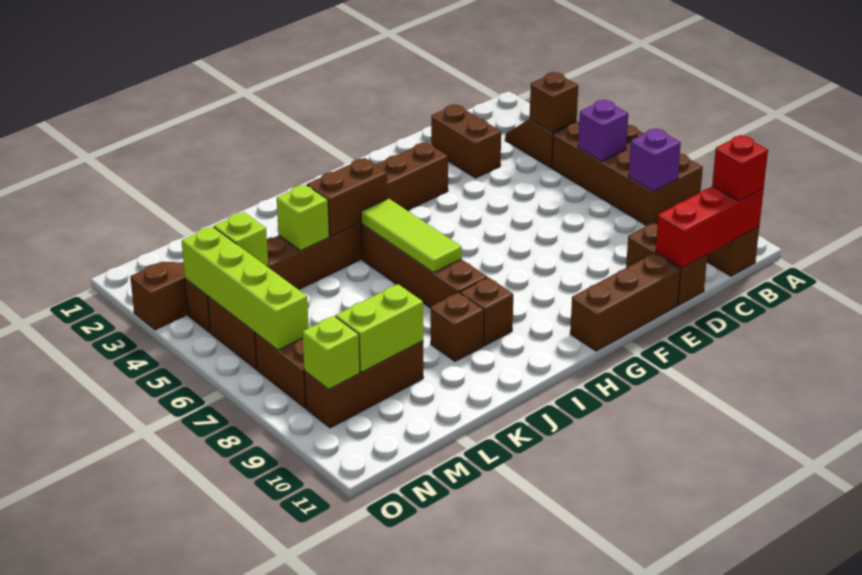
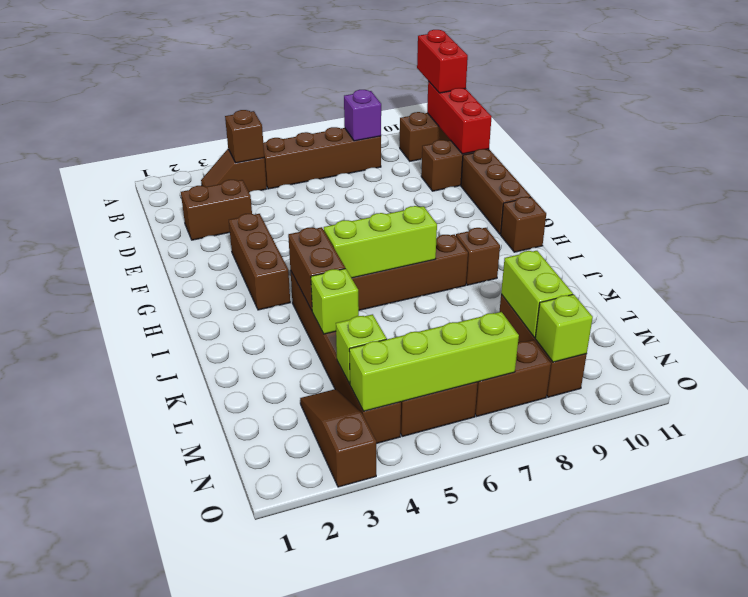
brown brick A5:B8 level 1 -> brown brick B5:B8 level 1
purple brick B6 level 2 -> none
red brick B11 level 3 -> red brick A11:B11 level 3
lime tile I5:I7 level 2 -> lime brick I5:I7 level 2
brown brick J9 level 1 -> brown brick H11 level 1

